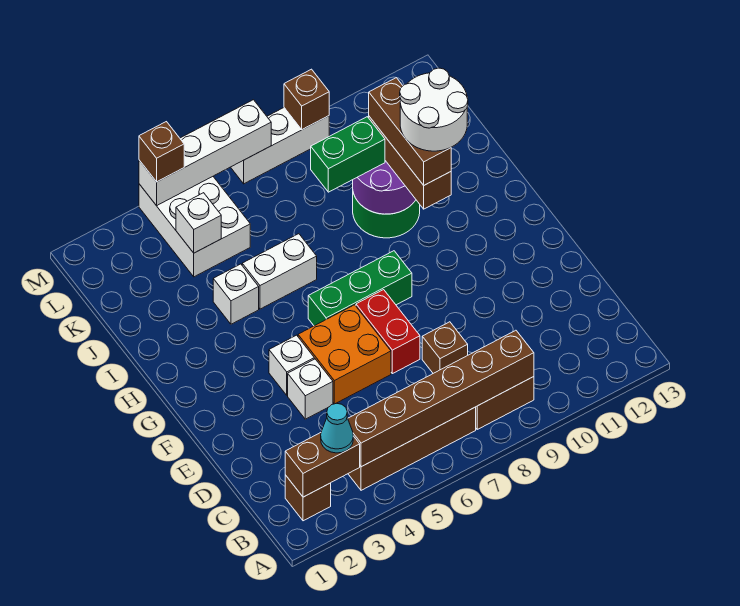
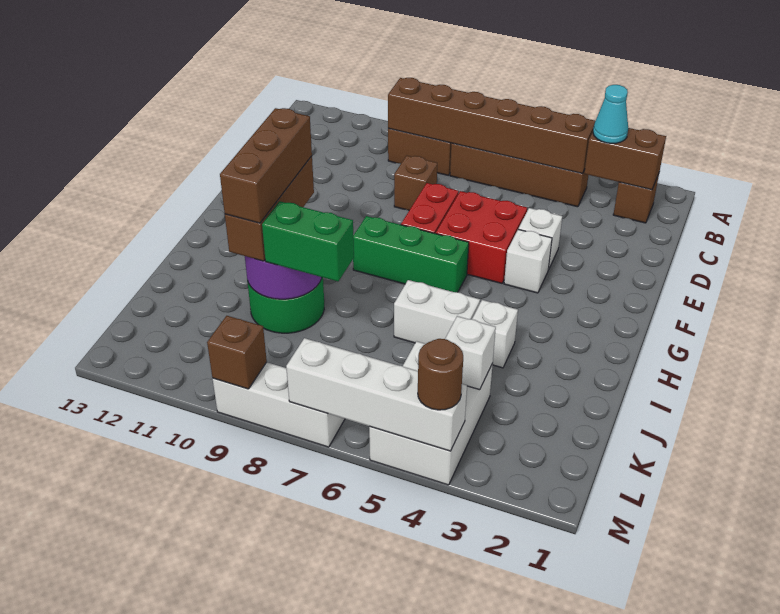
orange brick E5:F6 level 1 -> red brick E5:F6 level 1
white round brick H10:I11 level 5 -> none
brown brick M4 level 3 -> brown round brick M4 level 3

